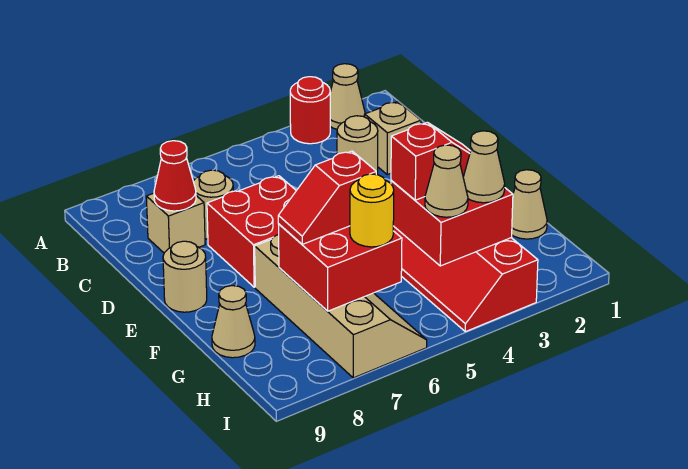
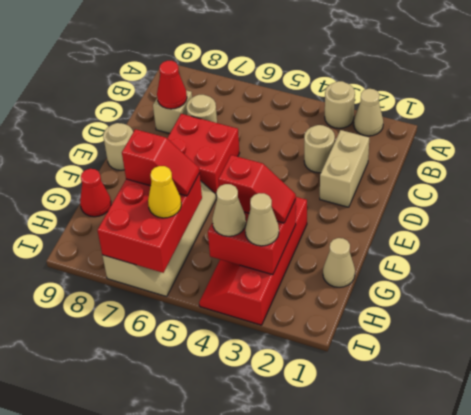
red round brick A3 level 1 -> tan round brick A3 level 1
tan brick C2 level 1 -> tan brick C2:D2 level 1
red brick G6:H7 level 2 -> red brick G6:I7 level 2
red slope G6:G7 level 3 top 6 -> red slope G6:G7 level 3 top 7
tan cone G9 level 1 -> red cone G9 level 1
yellow round brick H6 level 3 -> yellow cone H6 level 3

